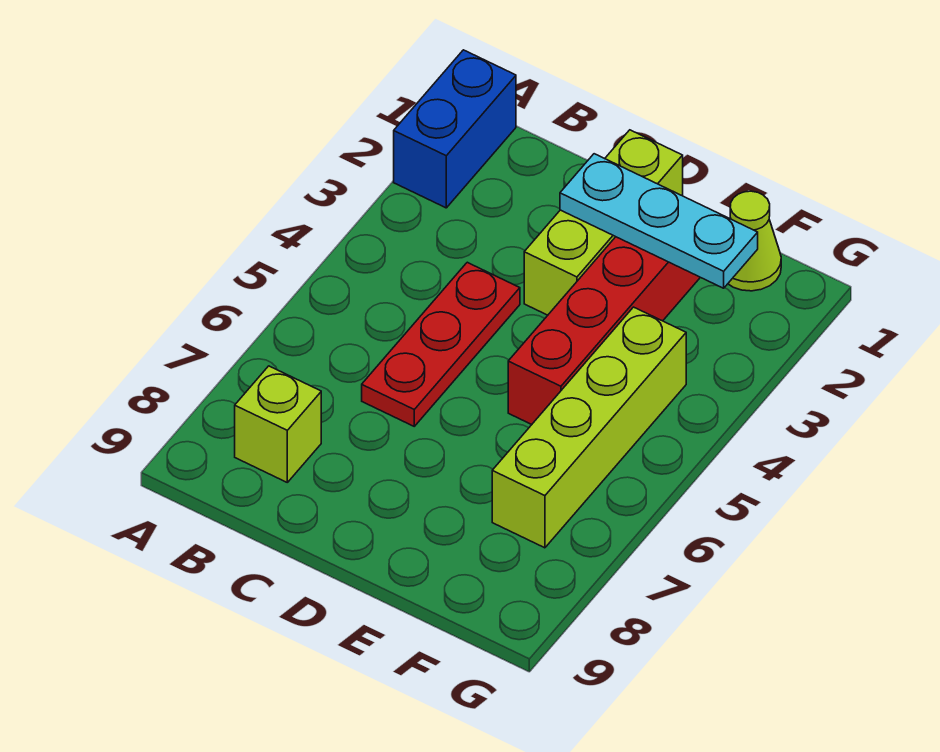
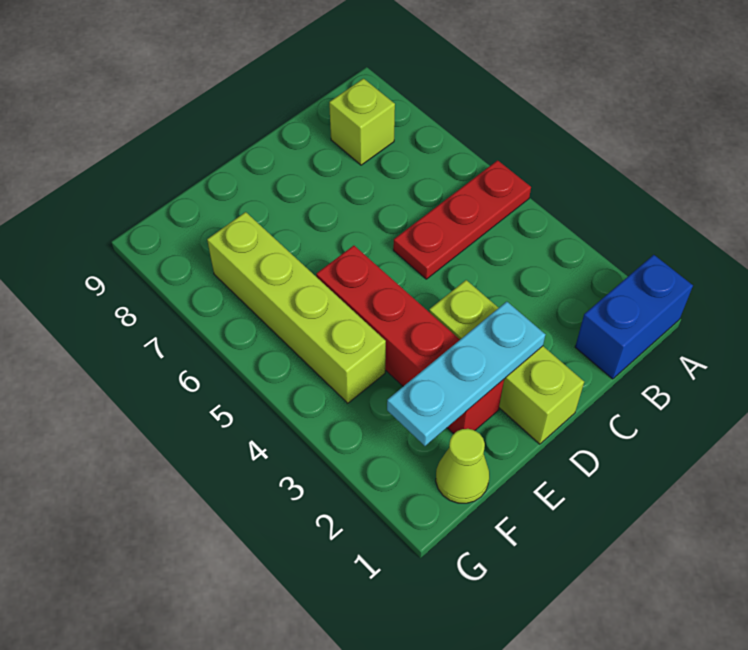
blue brick A1:A2 level 1 -> blue brick A1:B1 level 1
red plate C4:C6 level 1 -> red plate A5:C5 level 1

